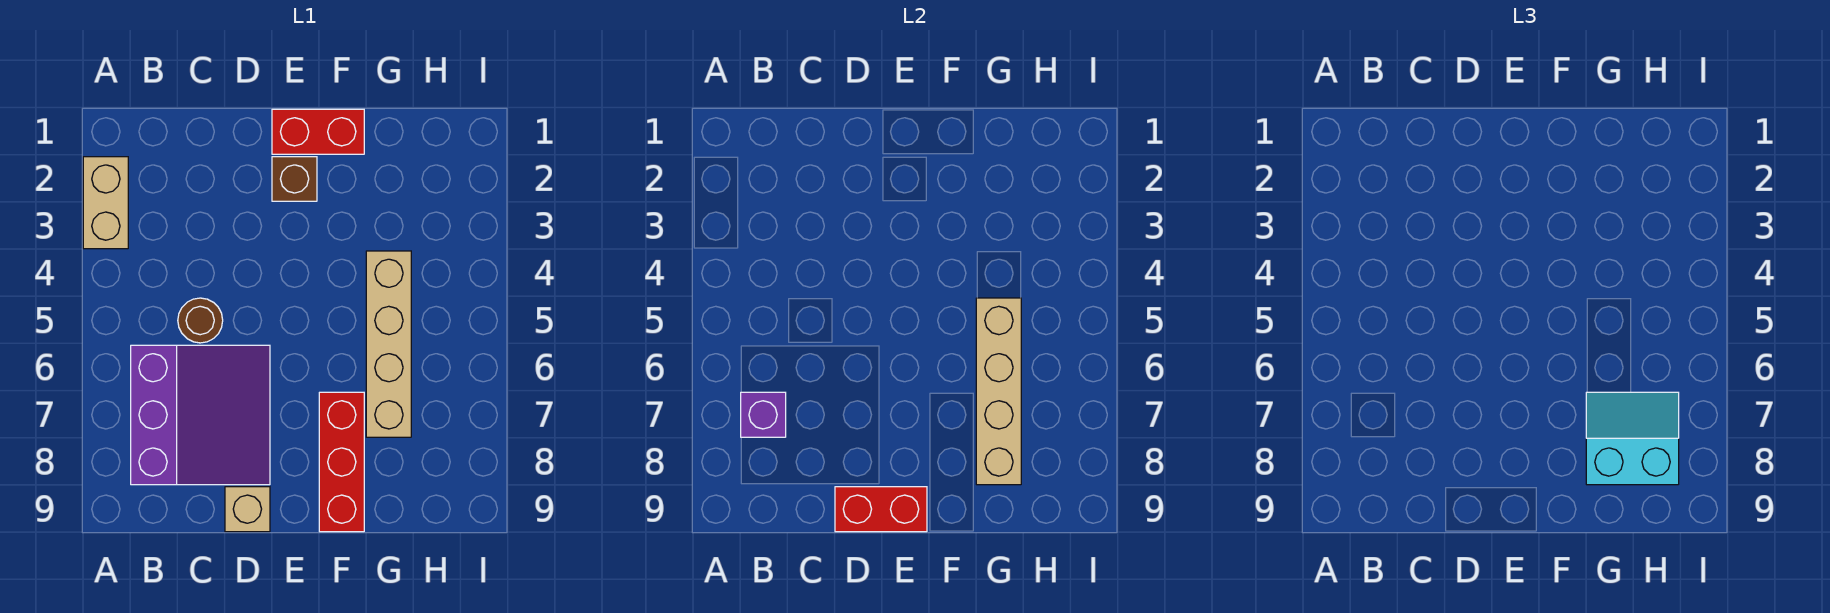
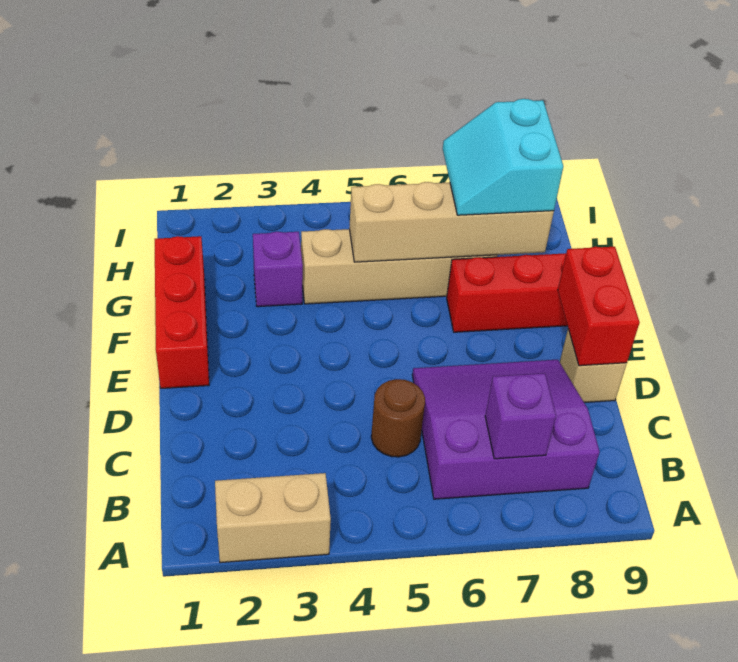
red brick E1:F1 level 1 -> red brick E1:G1 level 1
brown brick E2 level 1 -> none
none -> purple brick G3 level 1

